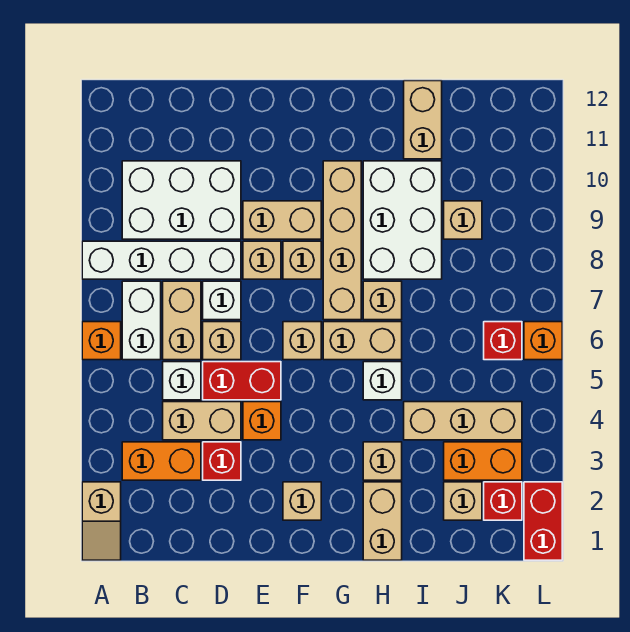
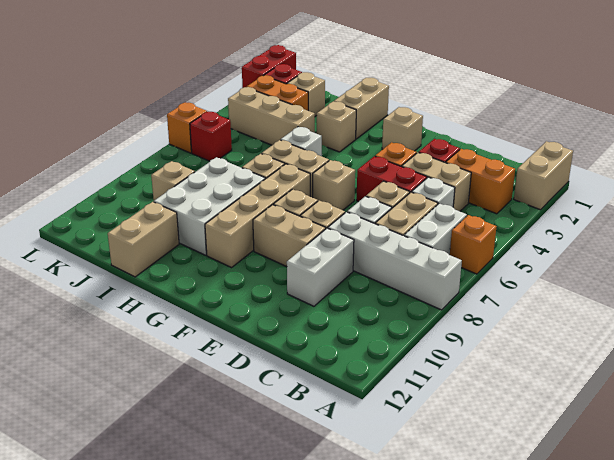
tan slope A1:A2 level 1 top 2 -> tan brick A1:A2 level 1
white brick B9:D10 level 1 -> white brick D9:D10 level 1

